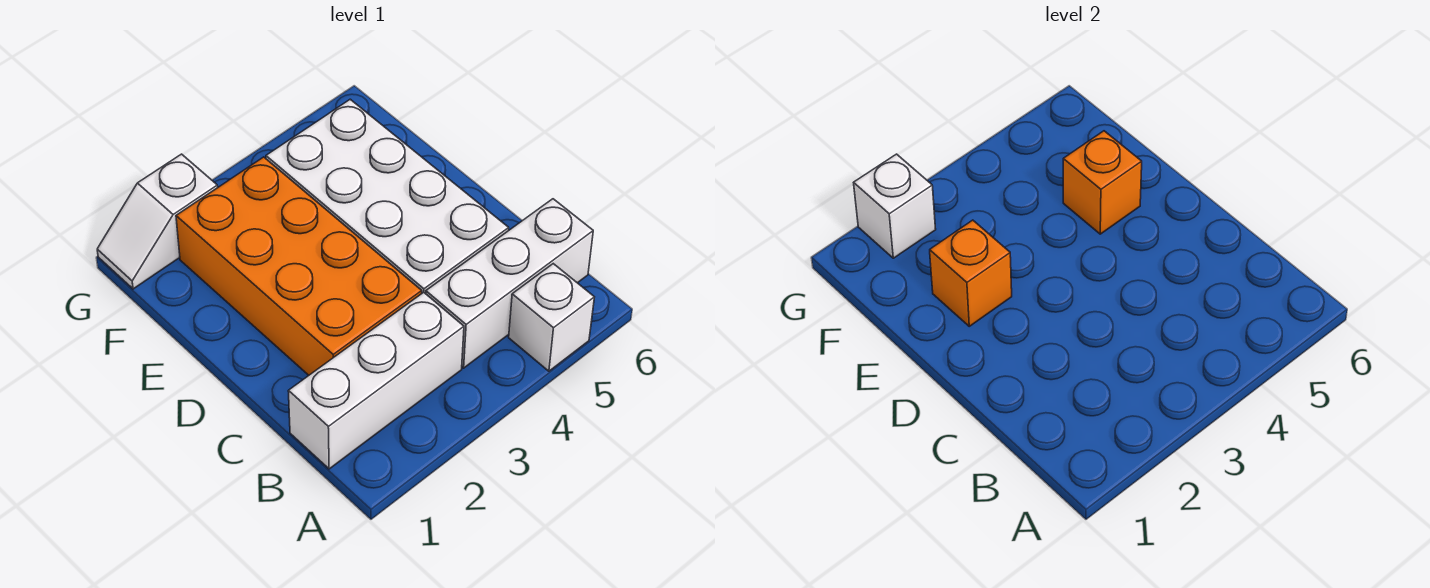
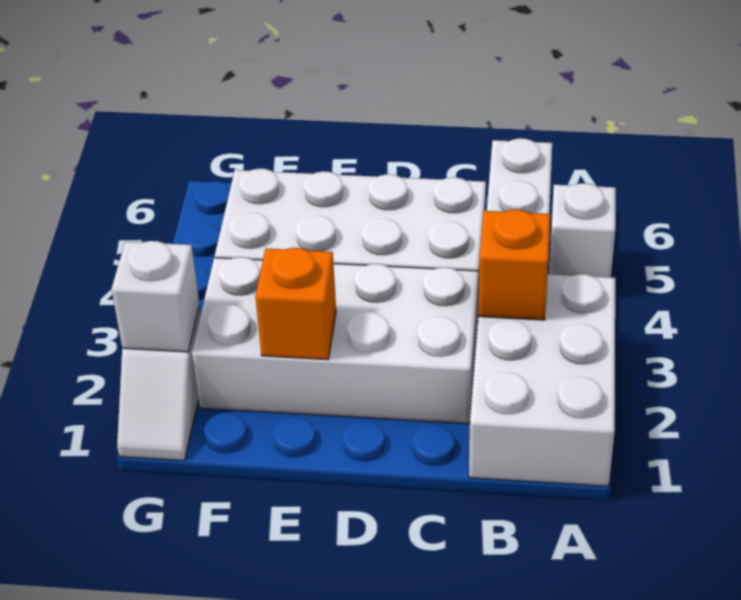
white brick B1:B3 level 1 -> white brick A1:B3 level 1
orange brick C2:F3 level 1 -> white brick C2:F3 level 1
orange brick E5 level 2 -> orange brick B3 level 2

